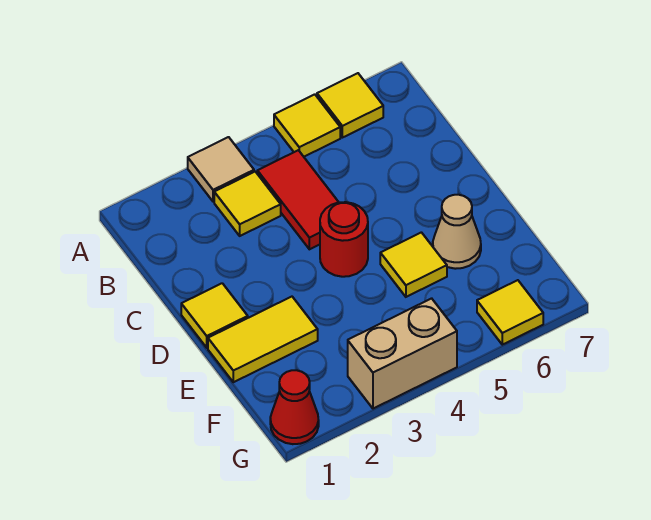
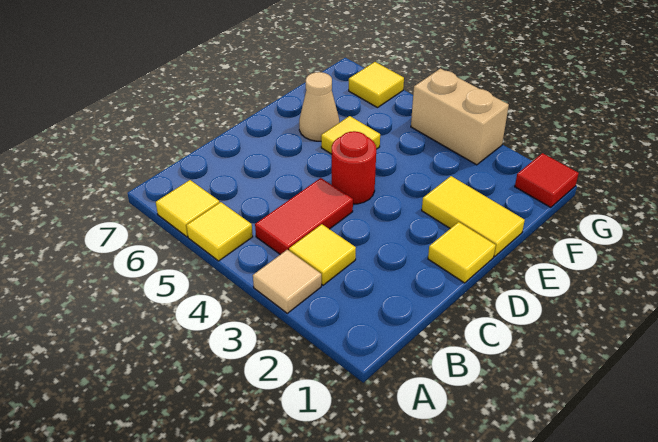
red cone G1 level 1 -> red tile G1 level 1

